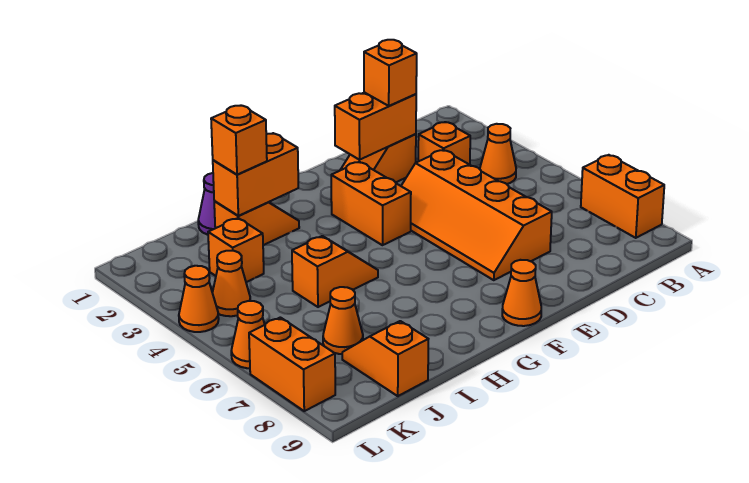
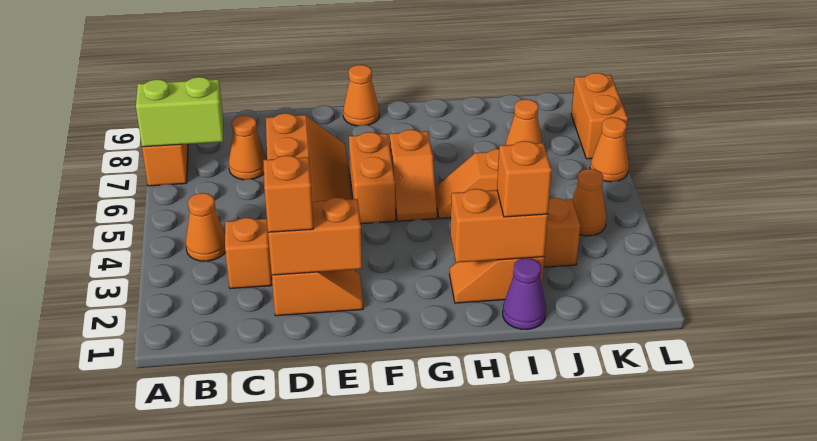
none -> lime brick A7:B7 level 2
orange brick F3:F4 level 1 -> orange brick F5:F6 level 1
orange slope J8:J9 level 1 top 9 -> orange slope G5:G6 level 1 top 6
orange cone L4 level 1 -> orange cone C7 level 1

